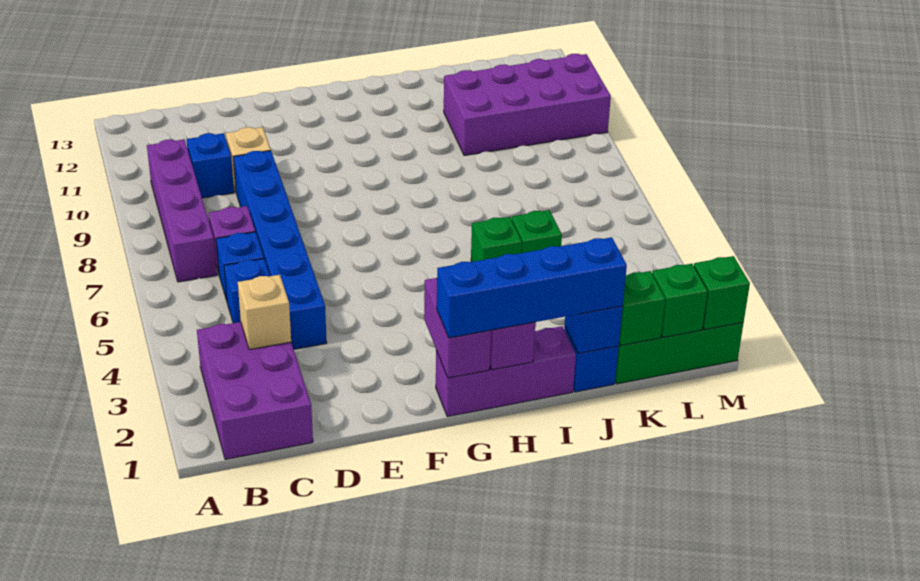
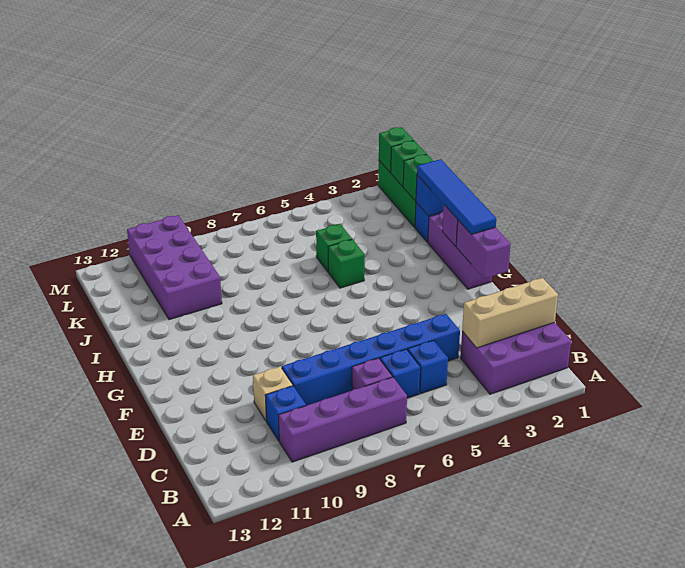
tan brick C3 level 2 -> tan brick C1:C3 level 2
purple brick G1:G2 level 2 -> purple brick F1:G1 level 2
blue brick G1:J1 level 3 -> blue tile G1:J1 level 3

